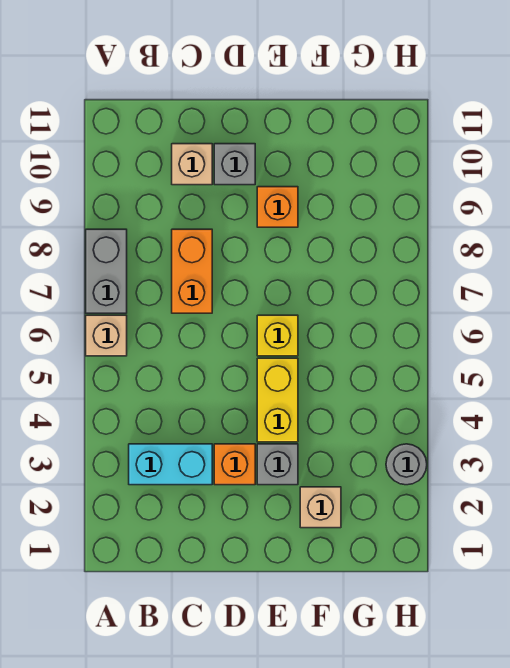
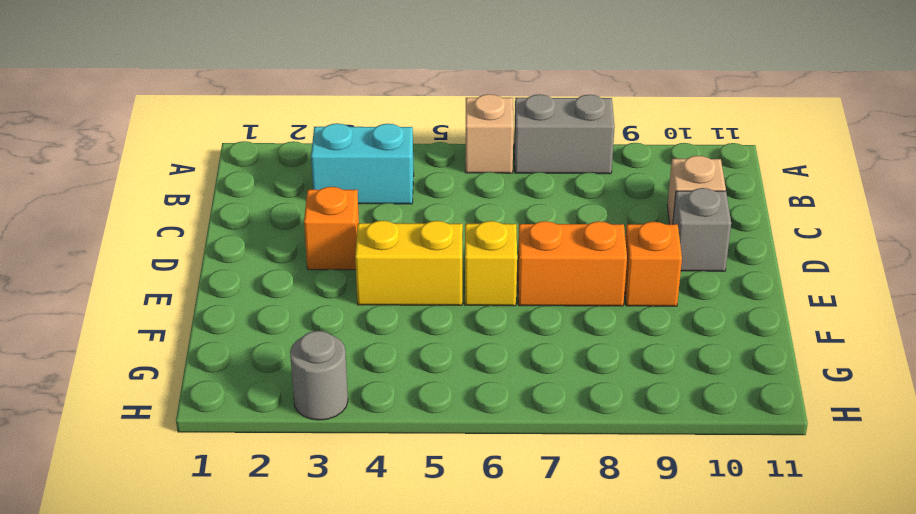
cyan brick B3:C3 level 1 -> cyan brick B3:B4 level 1
orange brick C7:C8 level 1 -> orange brick E7:E8 level 1
grey brick E3 level 1 -> none
tan brick F2 level 1 -> none

